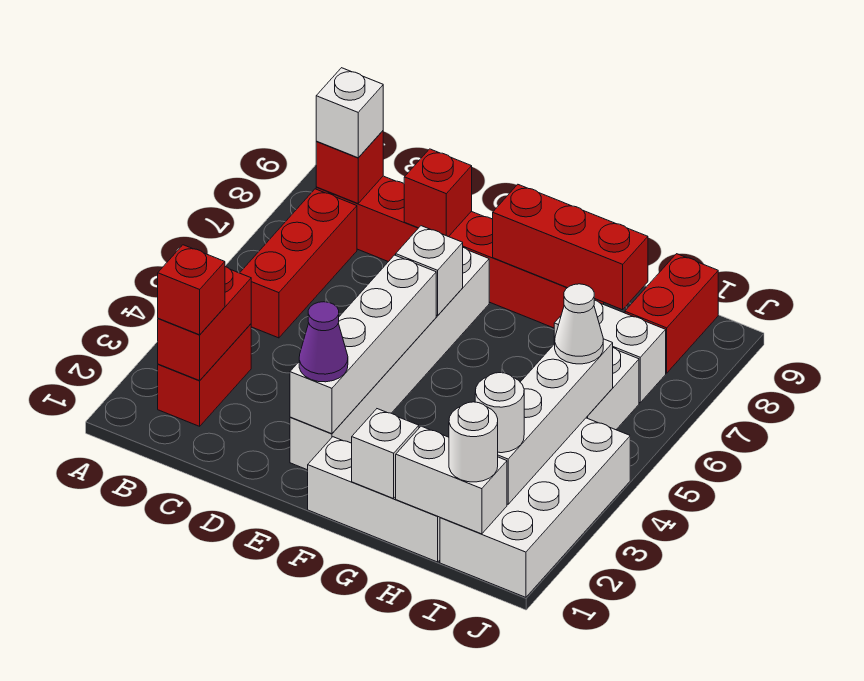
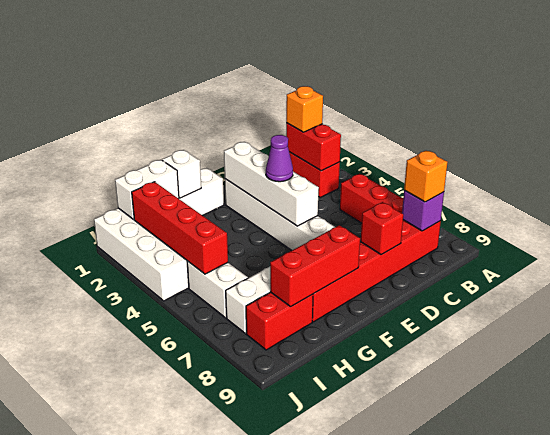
red brick B2 level 3 -> orange brick B2 level 3
red brick B8 level 2 -> purple brick B8 level 2
white brick B8 level 3 -> orange brick B8 level 3
purple cone E2 level 3 -> purple cone E4 level 3
white brick E6 level 2 -> none
white round brick I1 level 3 -> none
white brick I2:I5 level 2 -> red brick I2:I5 level 2
white round brick I2 level 3 -> none
white cone I5 level 3 -> none
red brick I8:I9 level 1 -> red brick H8:I8 level 1

